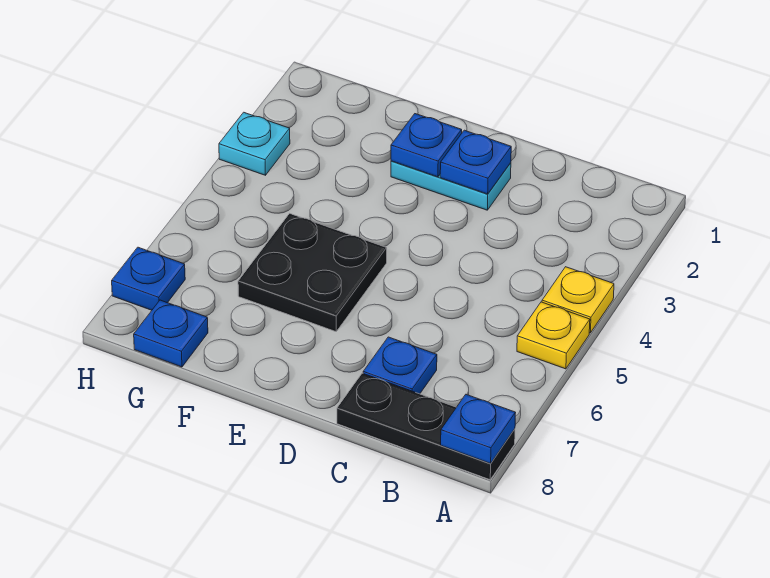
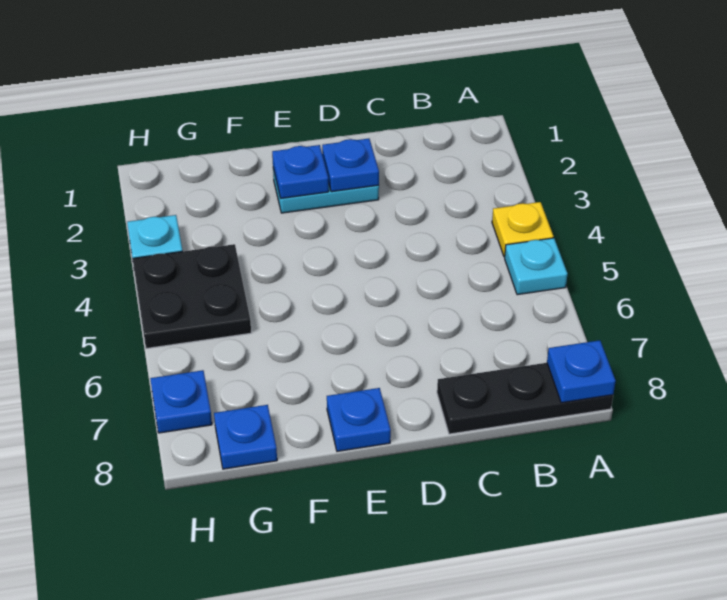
yellow plate A5 level 1 -> cyan plate A5 level 1
blue plate C7 level 1 -> blue plate E8 level 1
black plate E5:F6 level 1 -> black plate G4:H5 level 1

